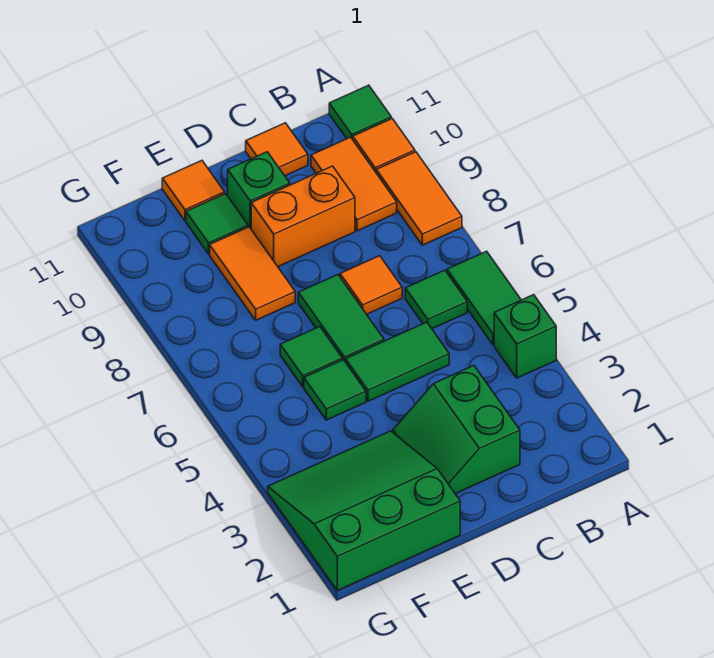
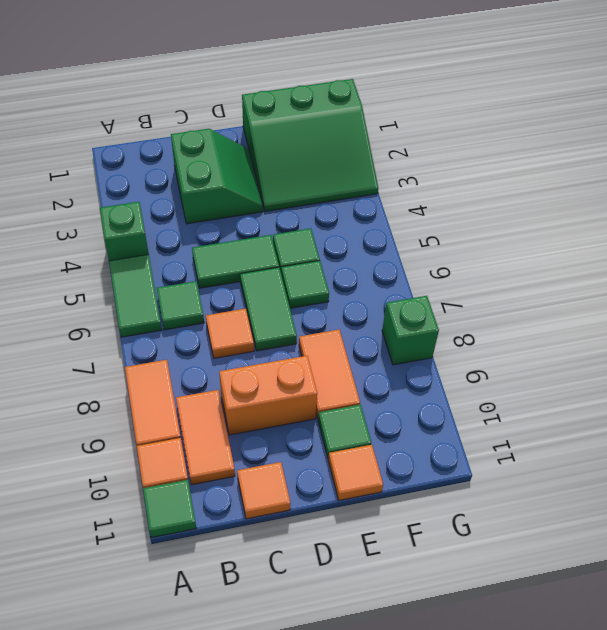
green brick D10 level 1 -> green brick G8 level 1

